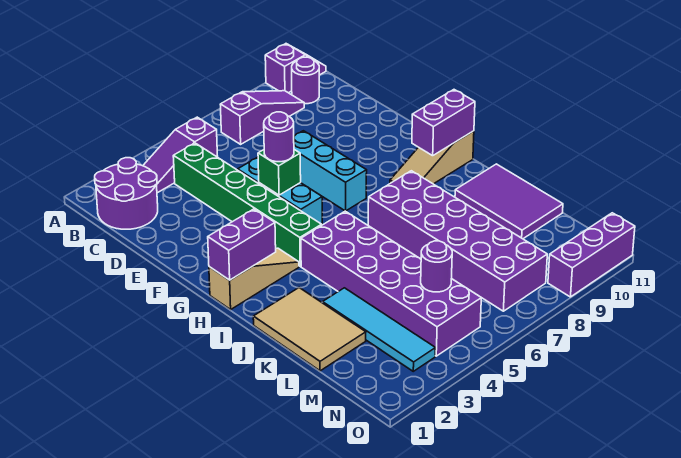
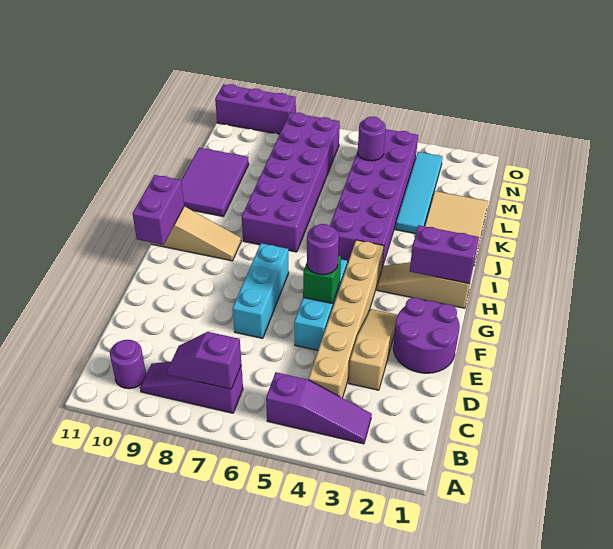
purple slope A10:A11 level 1 top 10 -> purple slope B7:B8 level 2 top 7
purple round brick B1:C2 level 1 -> purple round brick E1:F2 level 1
green brick C4:H4 level 1 -> tan brick C4:H4 level 1
none -> tan slope D3:F3 level 1 top D
purple brick H10:H11 level 2 -> purple brick G11:H11 level 2

